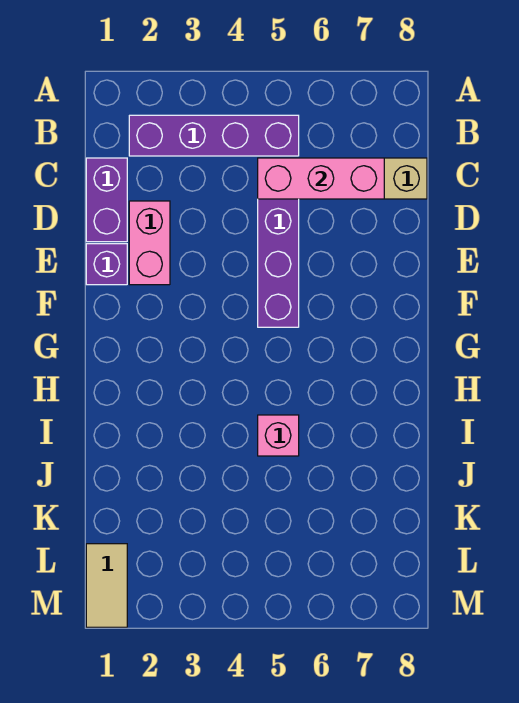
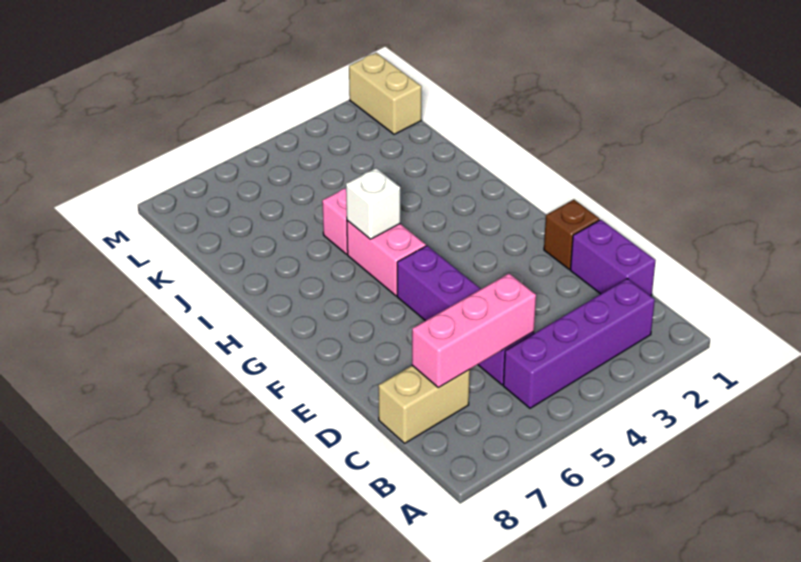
pink brick D2:E2 level 1 -> pink brick G5:H5 level 1
purple brick E1 level 1 -> brown brick E1 level 1
none -> white brick H5 level 2
tan tile L1:M1 level 1 -> tan brick L1:M1 level 1

